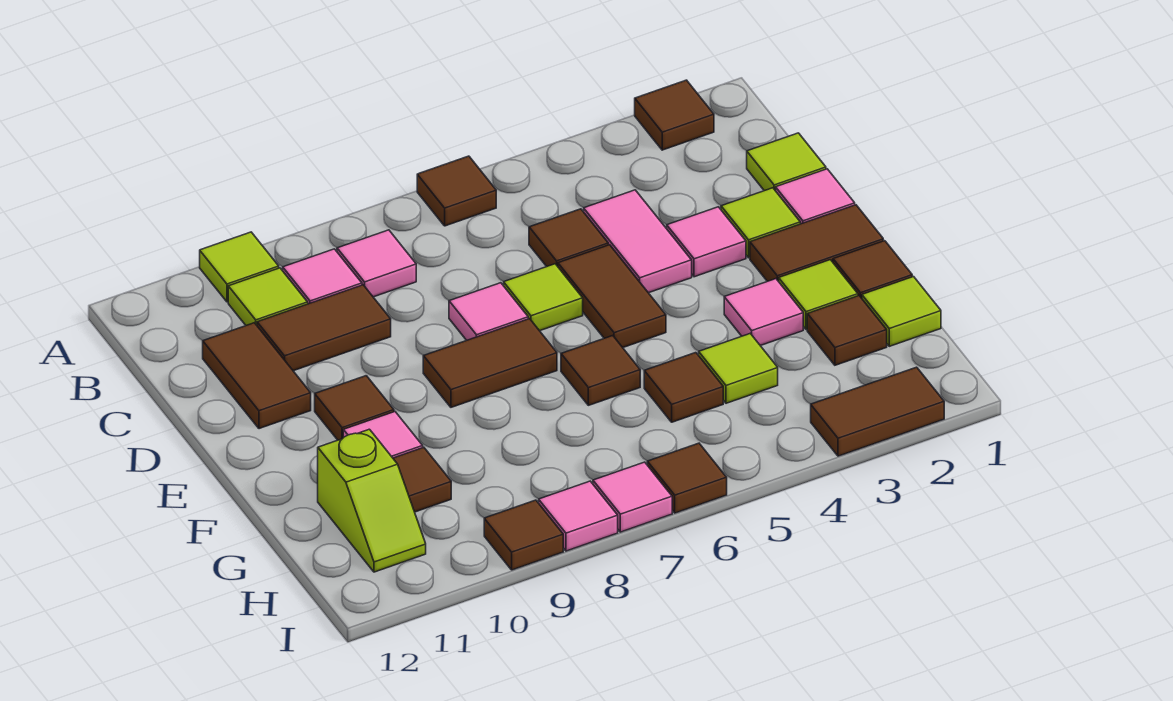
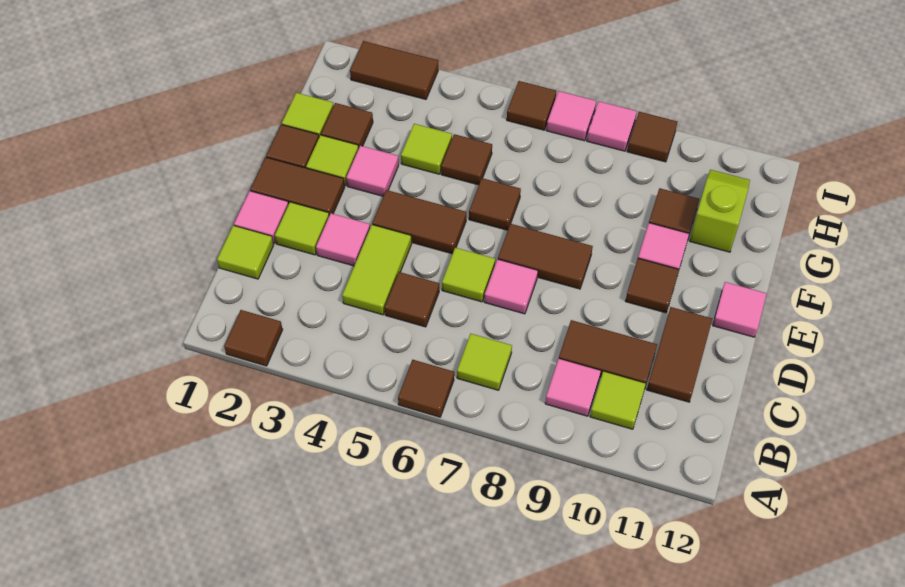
lime tile A10 level 1 -> lime tile B7 level 1
pink tile B8 level 1 -> pink tile E12 level 1
pink tile C4:D4 level 1 -> lime tile C4:D4 level 1
brown tile D5:E5 level 1 -> brown tile E4:E5 level 1

